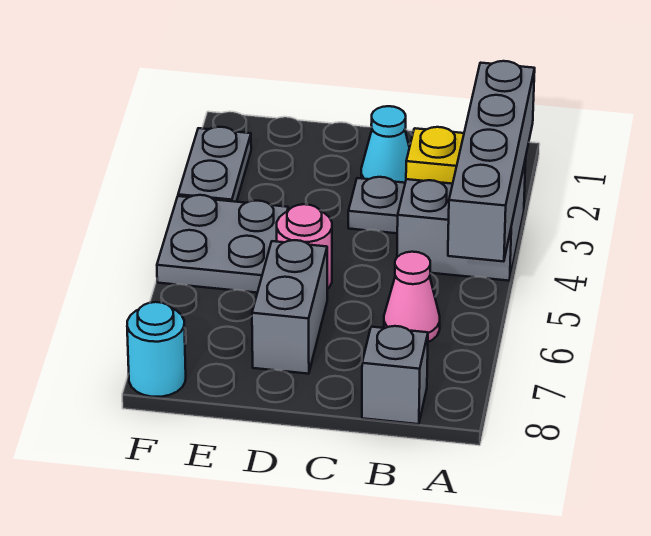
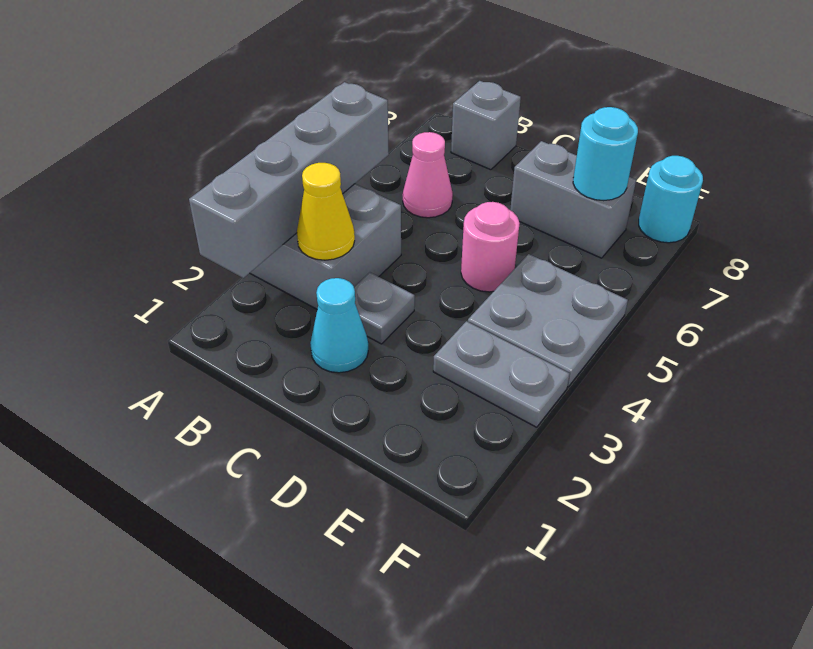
yellow plate B3 level 2 -> yellow cone B3 level 2
grey brick D6:D7 level 1 -> grey brick D7:E7 level 1
none -> cyan round brick E7 level 2
grey plate F2:F3 level 1 -> grey plate E3:F3 level 1

